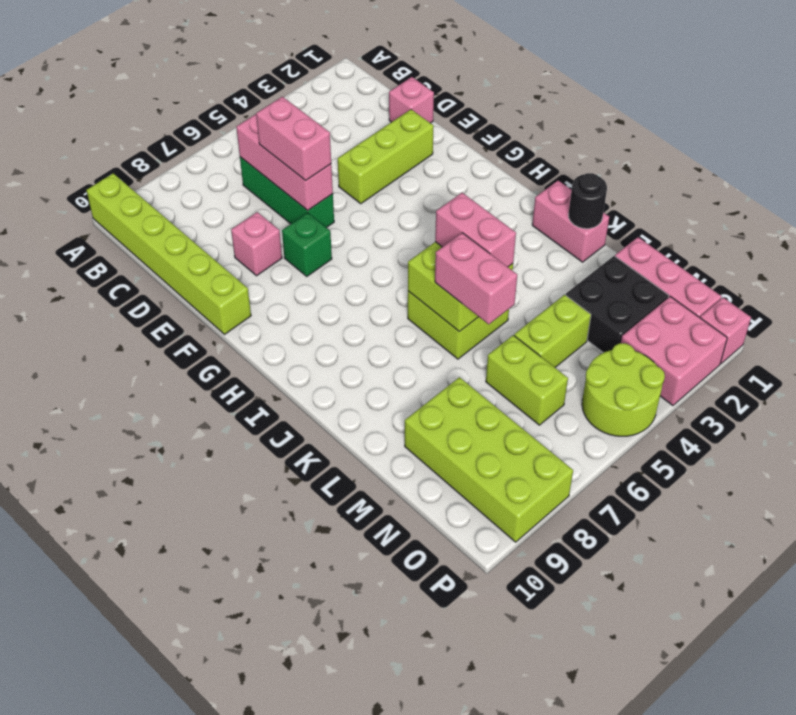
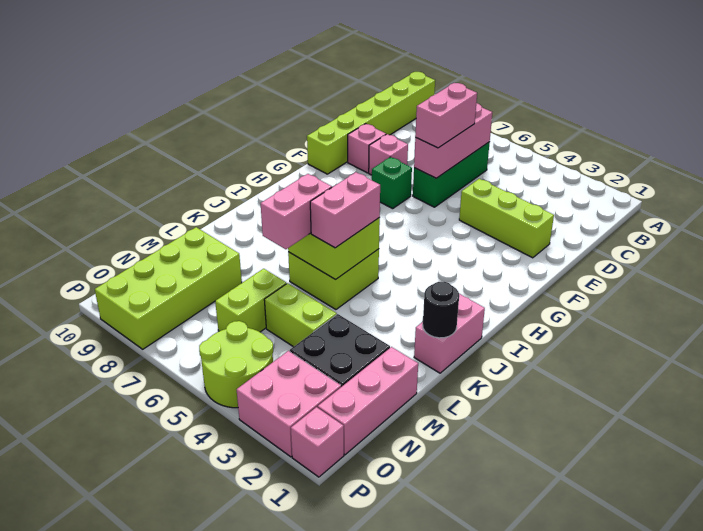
pink brick D1 level 1 -> pink brick E9 level 1

